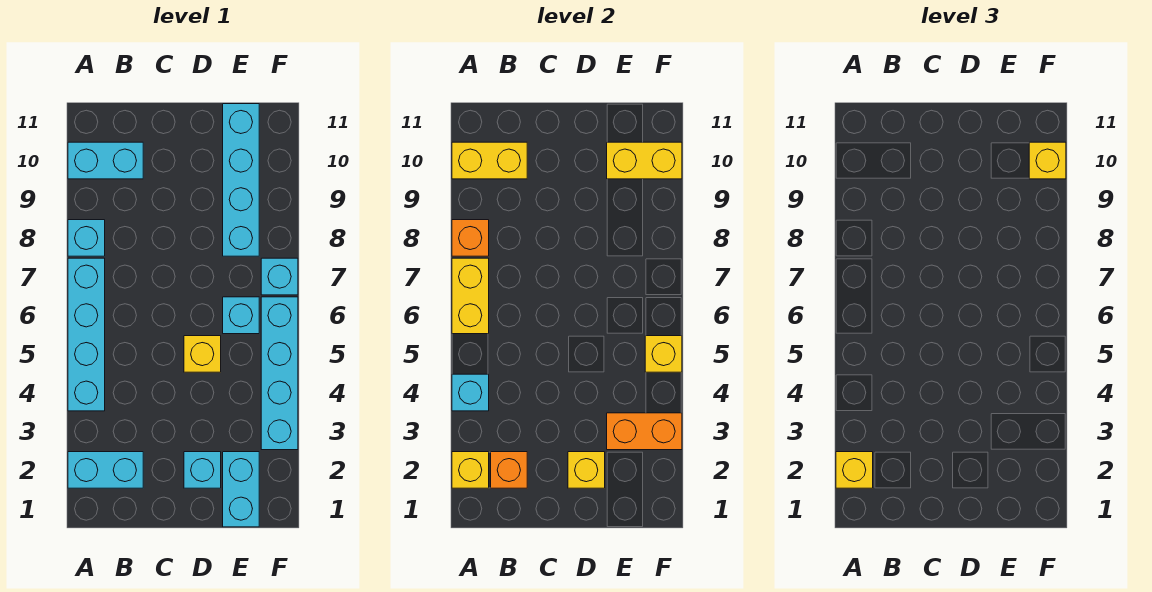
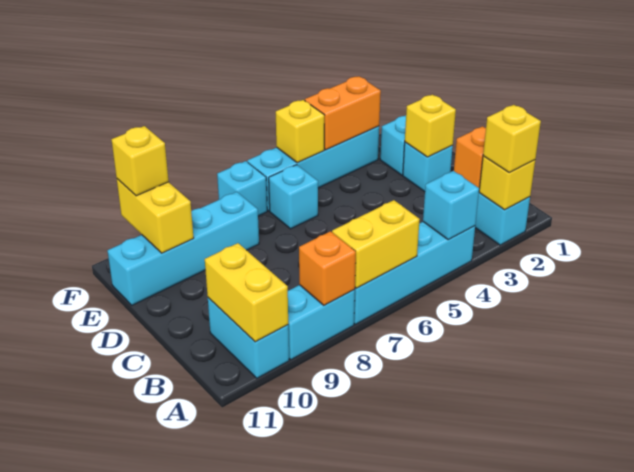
cyan brick A8 level 1 -> cyan brick A8:A9 level 1
yellow brick D5 level 1 -> none
orange brick E3:F3 level 2 -> orange brick F3:F4 level 2

